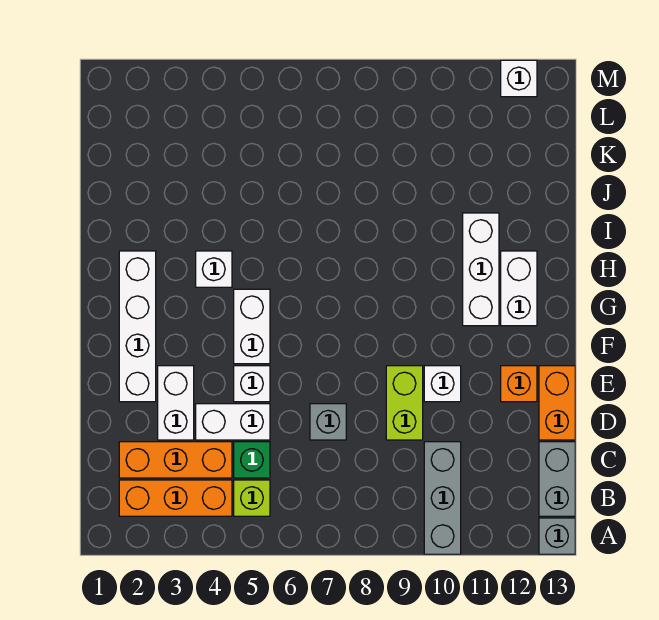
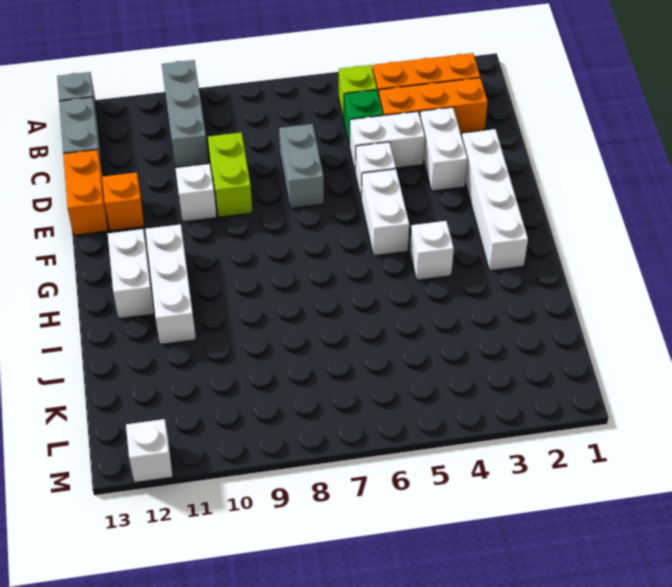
grey brick D7 level 1 -> grey brick D7:E7 level 1

